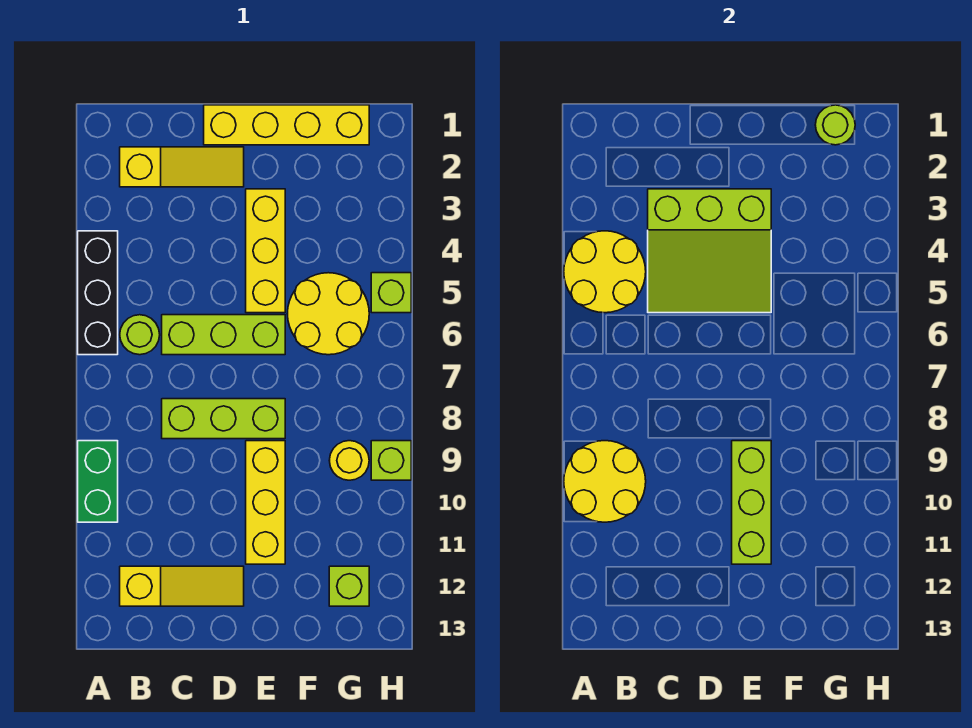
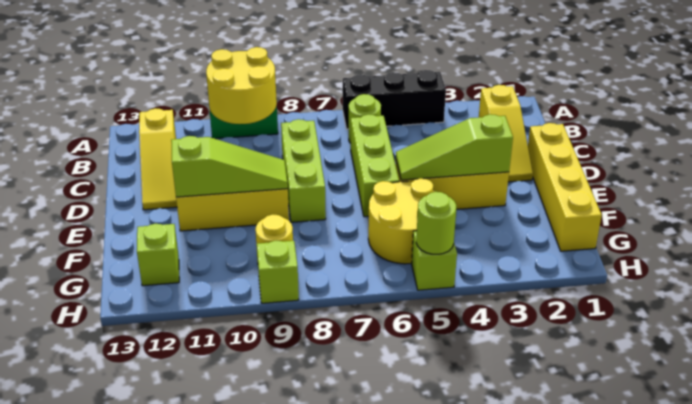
yellow round brick A4:B5 level 2 -> none
lime slope C3:E5 level 2 top 3 -> lime slope E3:E5 level 2 top 3
lime brick E9:E11 level 2 -> lime slope E9:E11 level 2 top 11
lime round brick G1 level 2 -> lime round brick H5 level 2

